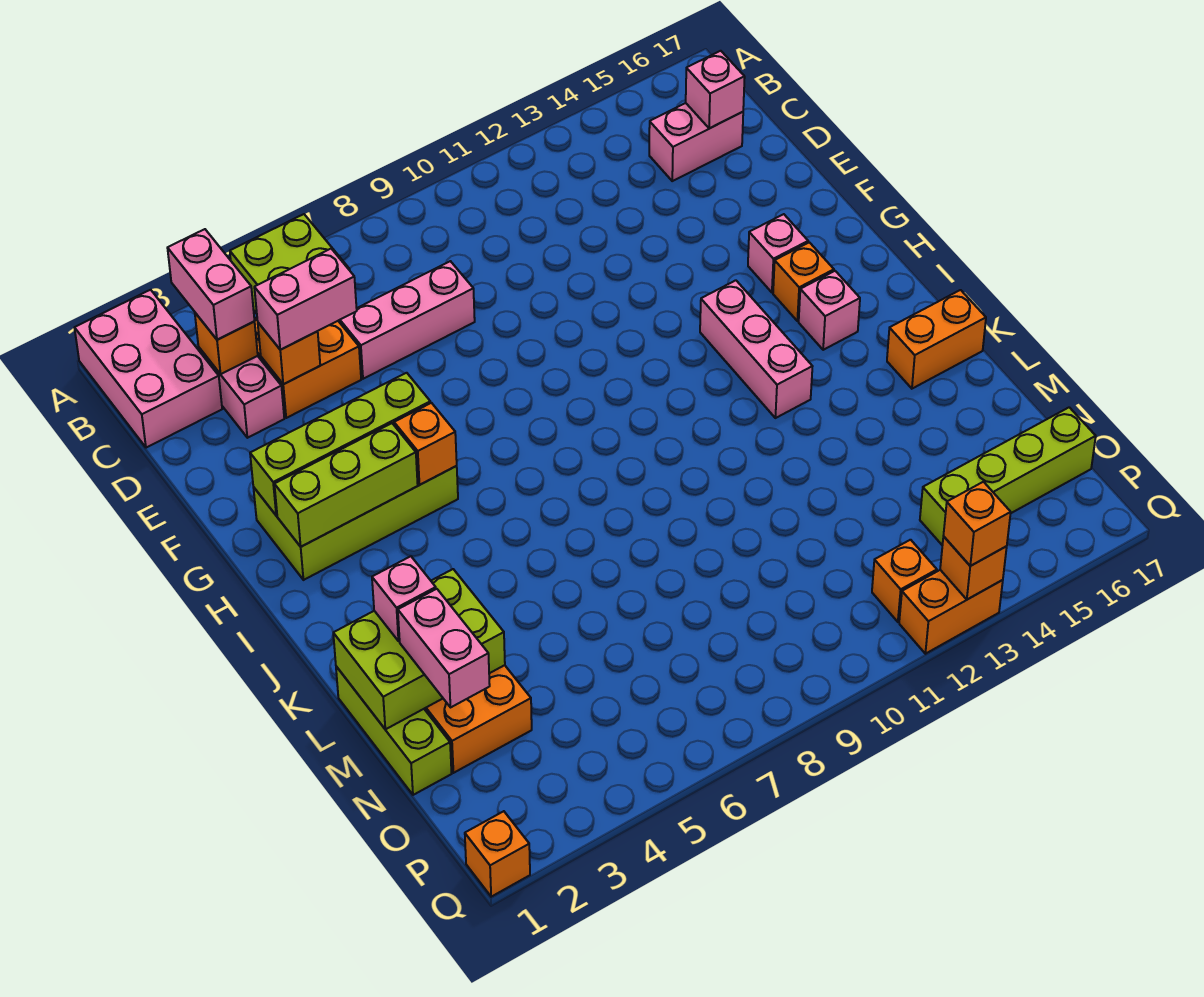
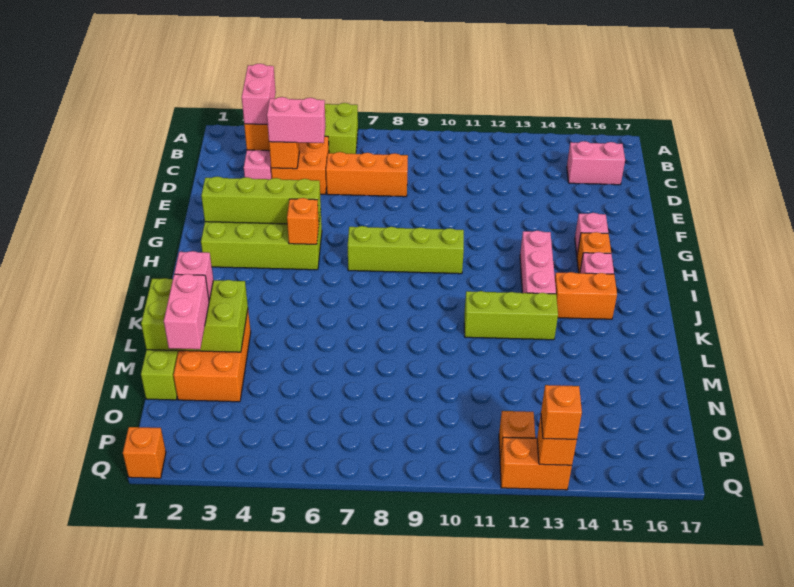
pink brick A1:C2 level 1 -> none
pink brick C16 level 2 -> none
pink brick D6:D8 level 1 -> orange brick D6:D8 level 1
lime brick H2:H4 level 2 -> lime brick K11:K13 level 1
orange brick K16:K17 level 1 -> orange brick J14:J15 level 1
lime brick O14:O17 level 1 -> lime brick H7:H10 level 1

